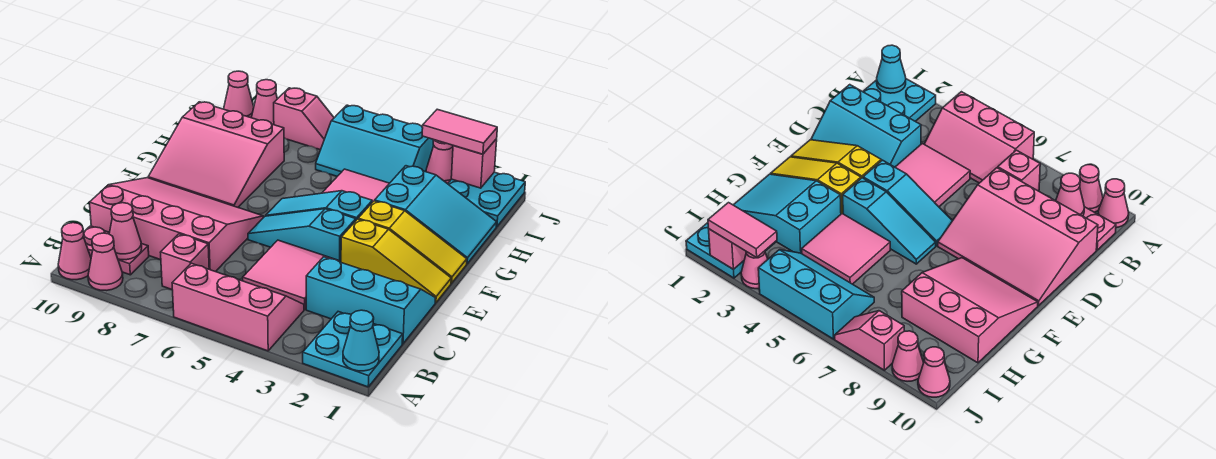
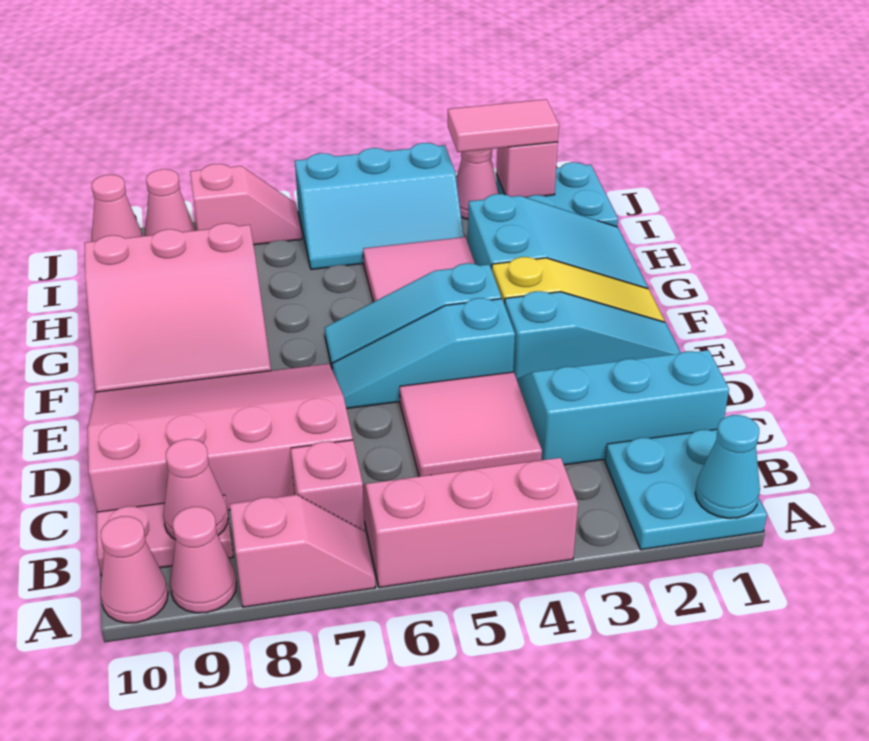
none -> pink slope A7:A8 level 1 top 8
yellow slope E1:E3 level 1 top 3 -> cyan slope E1:E3 level 1 top 3

